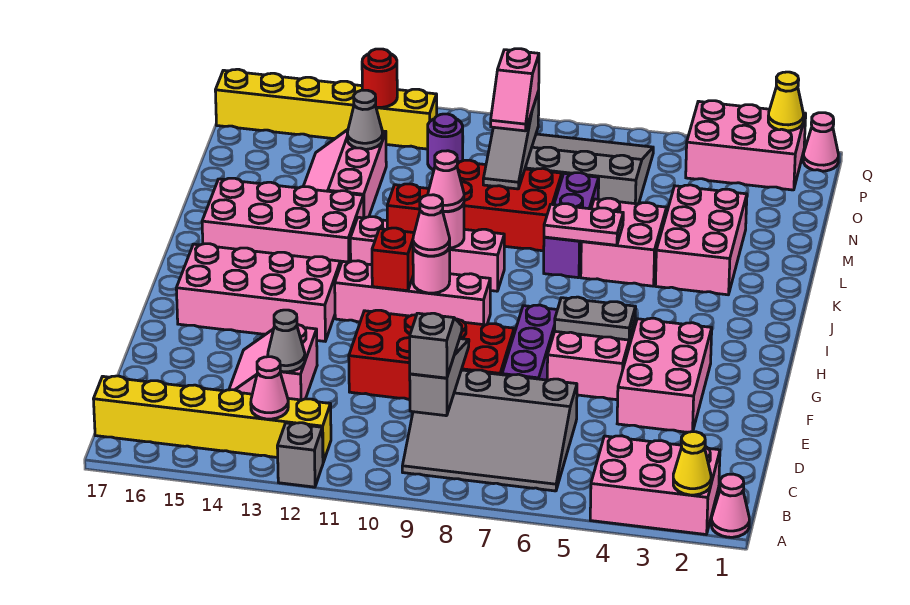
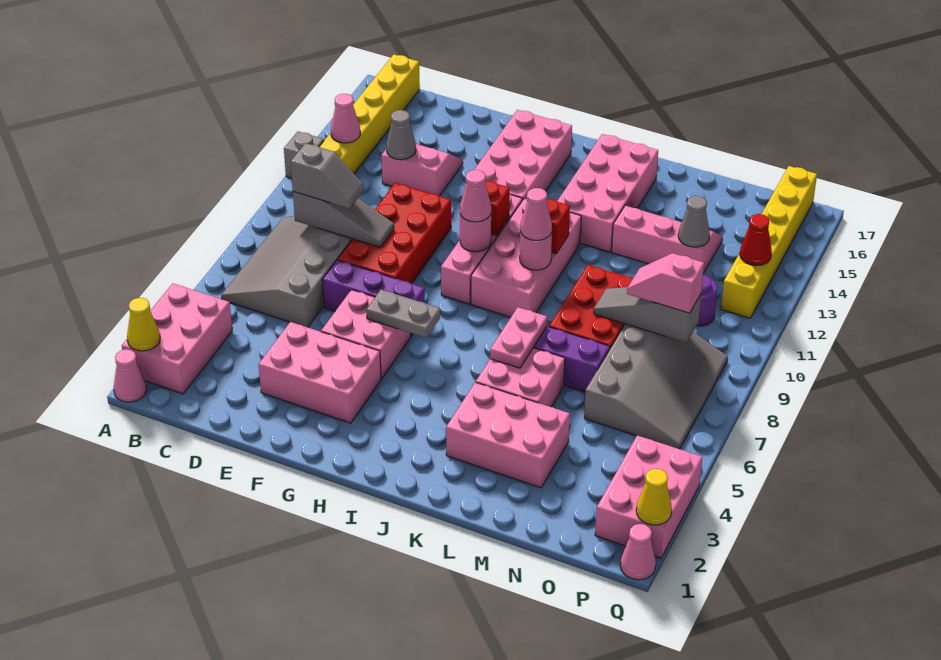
grey plate G5:G6 level 2 -> grey plate G6:H6 level 2
pink brick J9:J12 level 1 -> pink brick I9:J12 level 1
red round brick P13 level 2 -> red cone P13 level 2

